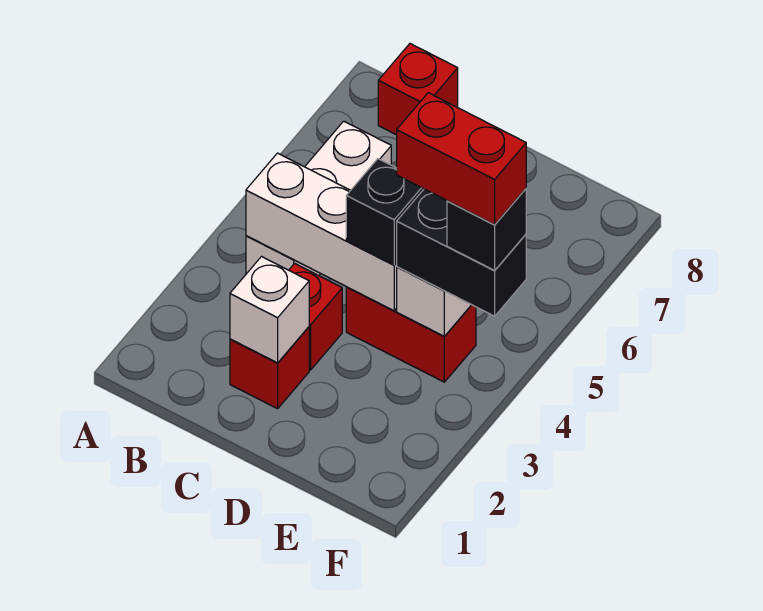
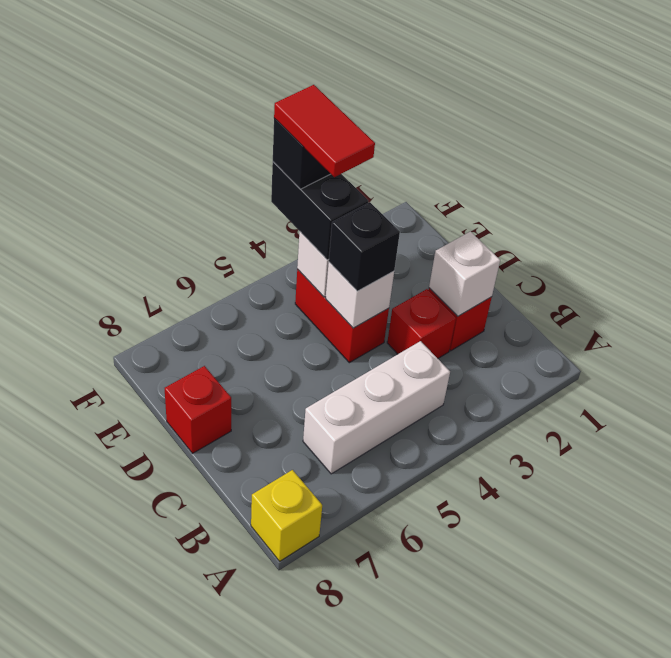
none -> yellow brick A8 level 1
white brick B4:D4 level 2 -> white brick D4 level 2
red brick B8 level 1 -> red brick D8 level 1
red brick E4:F4 level 5 -> red tile E4:F4 level 5

